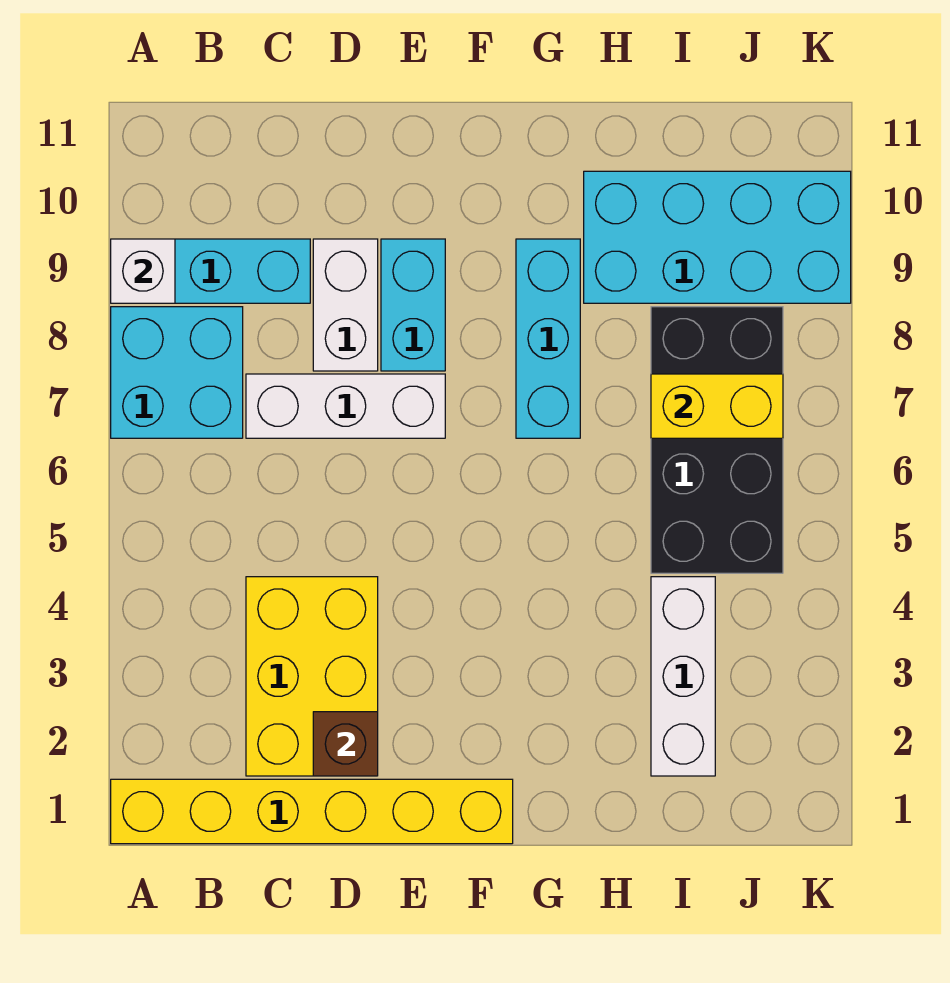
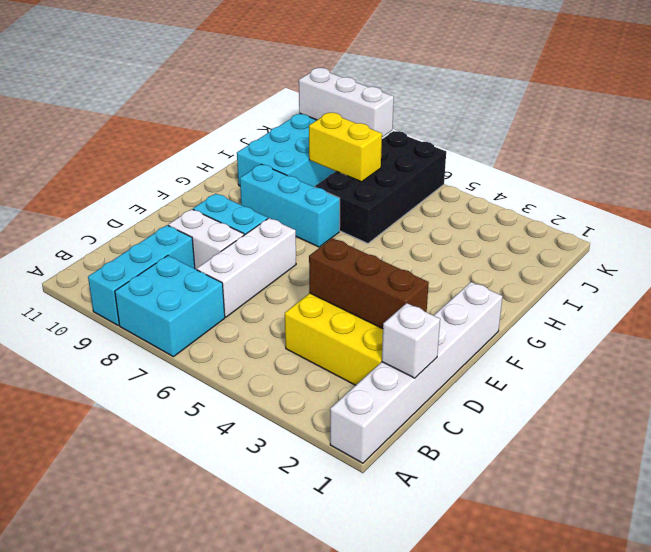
yellow brick A1:F1 level 1 -> white brick A1:F1 level 1
white brick A9 level 2 -> white brick C1 level 2
brown brick D2 level 2 -> brown brick D2:D4 level 2
white brick I2:I4 level 1 -> white brick K8:K10 level 2
black brick I5:J8 level 1 -> black brick H6:K7 level 1
yellow brick I7:J7 level 2 -> yellow brick I7:I8 level 2

